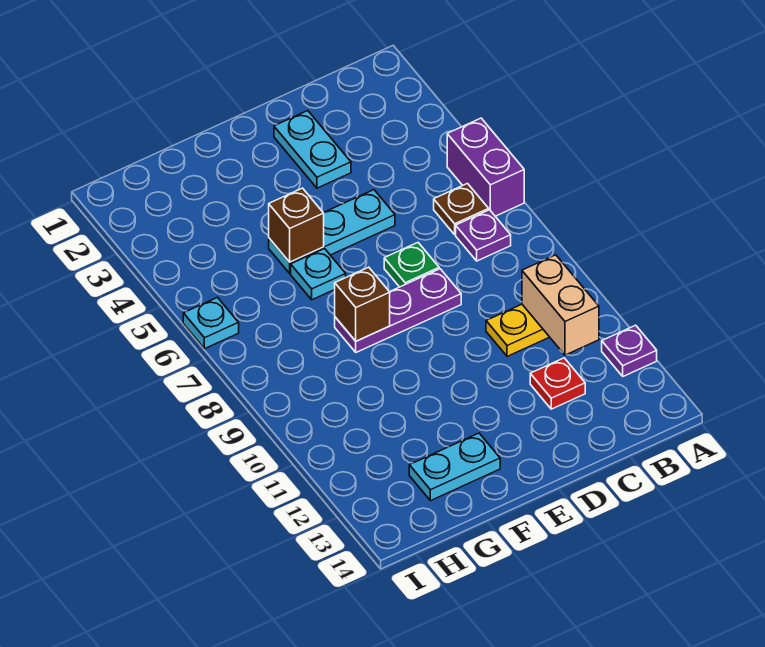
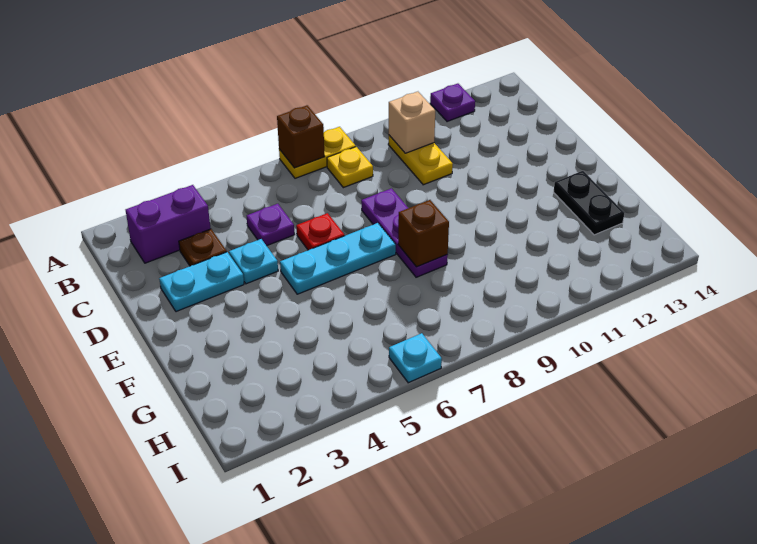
purple brick A5:A6 level 1 -> purple brick B2:B3 level 1
none -> yellow plate A7:A8 level 1
brown plate B6 level 1 -> brown plate C3 level 1
purple plate B7 level 1 -> purple plate C5 level 1
none -> yellow plate B8 level 1
tan brick B10:B11 level 2 -> tan brick B10 level 2
red plate C12 level 1 -> red plate D6 level 1
cyan plate D5:F5 level 1 -> cyan plate E5:E7 level 1
green plate D7 level 1 -> none
brown brick F5 level 2 -> brown brick A7 level 2
cyan plate F6 level 1 -> cyan plate D4 level 1
cyan plate F13:G13 level 1 -> black plate F13:G13 level 1

